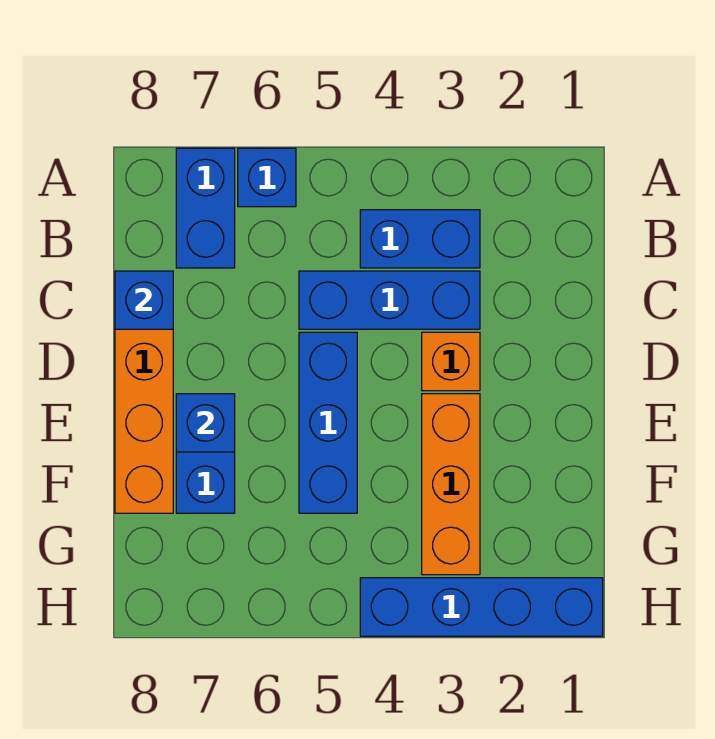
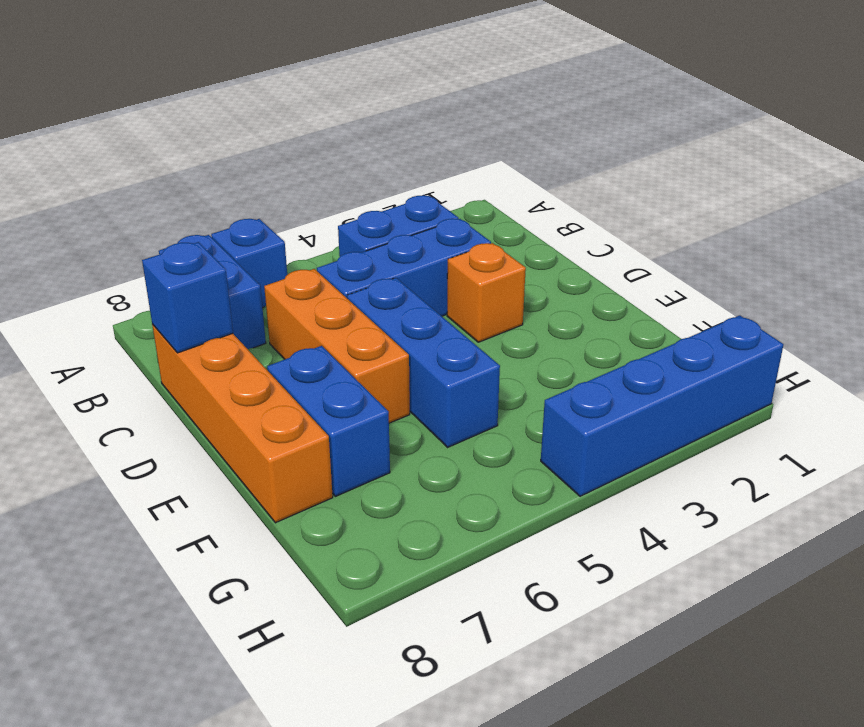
orange brick E3:G3 level 1 -> orange brick C6:E6 level 1
blue brick E7 level 2 -> none

